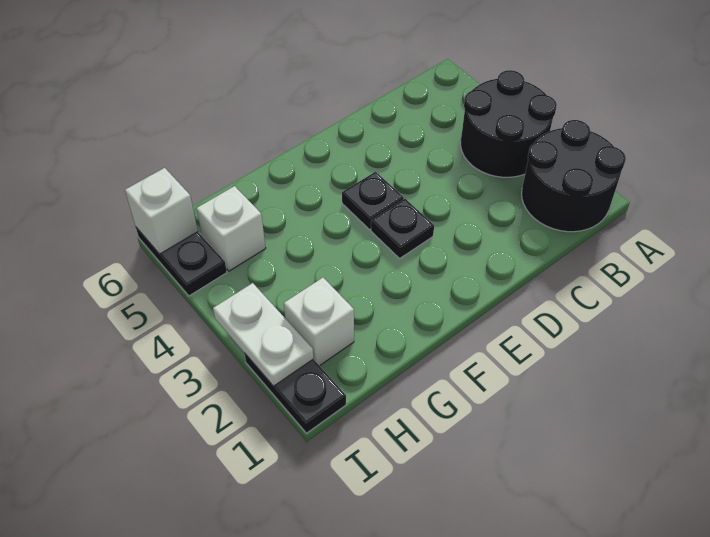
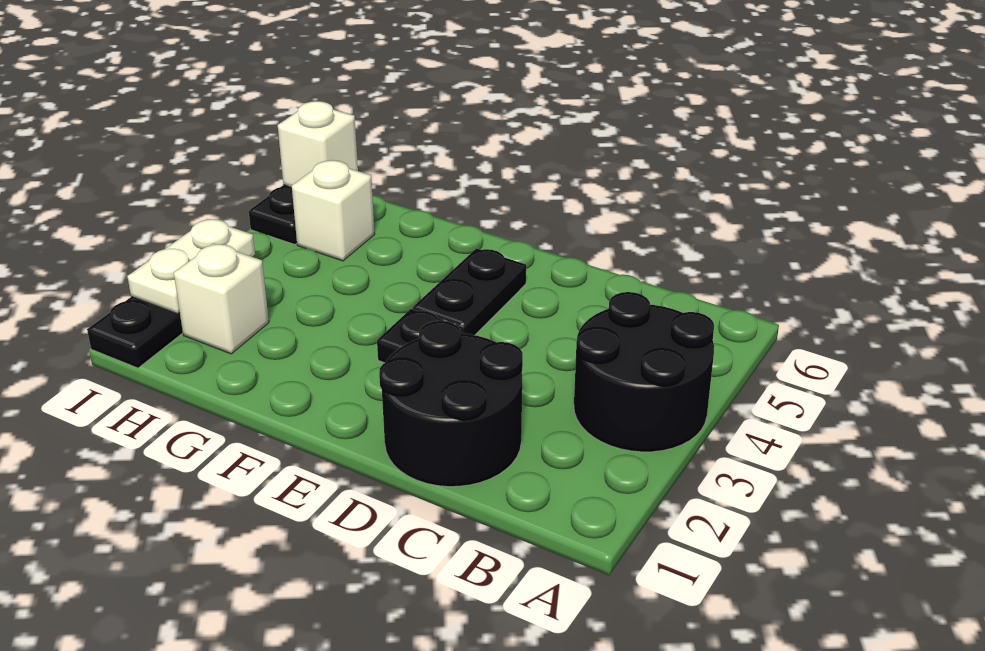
black round brick A1:B2 level 1 -> black round brick C1:D2 level 1
black plate E4 level 1 -> black plate E4:E5 level 1

